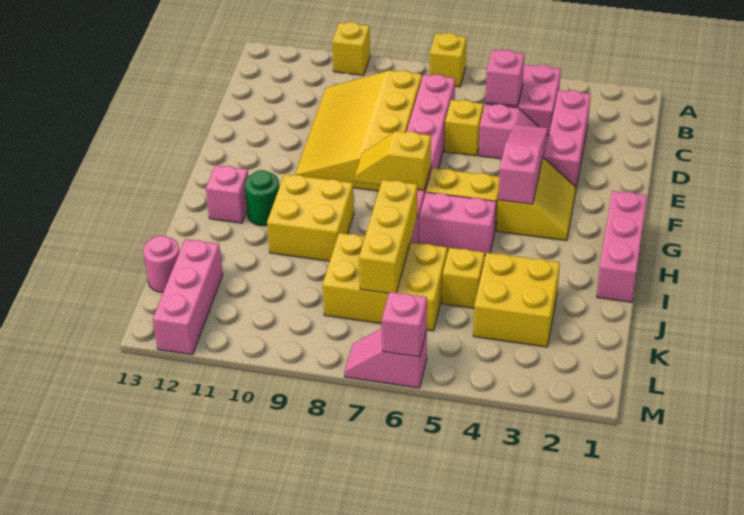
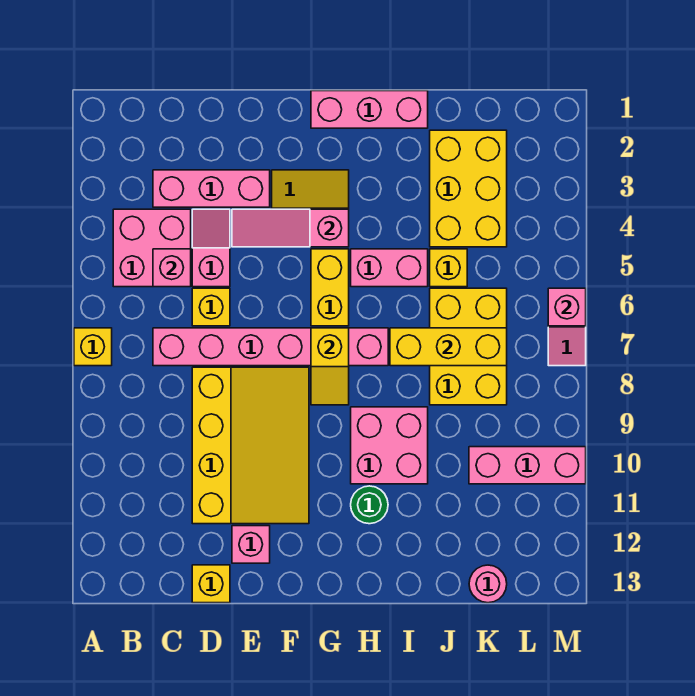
yellow brick A10 level 1 -> yellow brick D13 level 1
yellow slope C8:F10 level 1 top 8 -> yellow slope D8:F11 level 1 top D
pink brick H5:H6 level 1 -> pink brick H5:I5 level 1
yellow brick H9:I10 level 1 -> pink brick H9:I10 level 1
pink brick H12 level 1 -> pink brick E12 level 1
yellow brick J3:K4 level 1 -> yellow brick J2:K4 level 1
pink brick K12:M12 level 1 -> pink brick K10:M10 level 1

